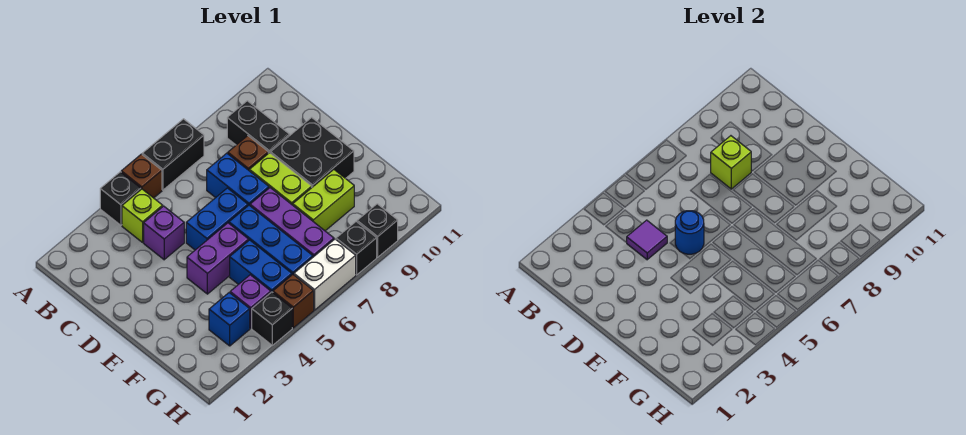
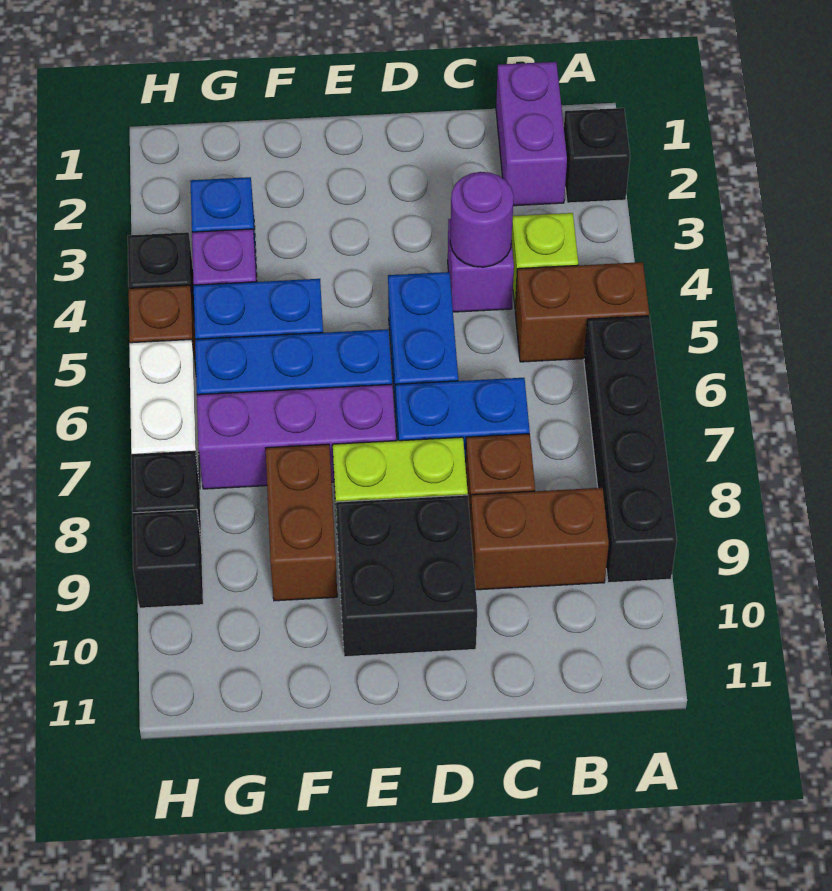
black brick A4 level 1 -> black brick A2 level 1
brown brick A5 level 1 -> brown brick A5:B5 level 1
black brick A6:A7 level 1 -> black brick A6:A9 level 1
black brick B9:C9 level 1 -> brown brick B9:C9 level 1
purple tile C4 level 2 -> purple round brick C4 level 2
lime brick C8 level 2 -> none
blue round brick D5 level 2 -> none
purple brick E4:E5 level 1 -> purple brick B1:B2 level 1
lime brick F8:F9 level 1 -> brown brick F8:F9 level 1

